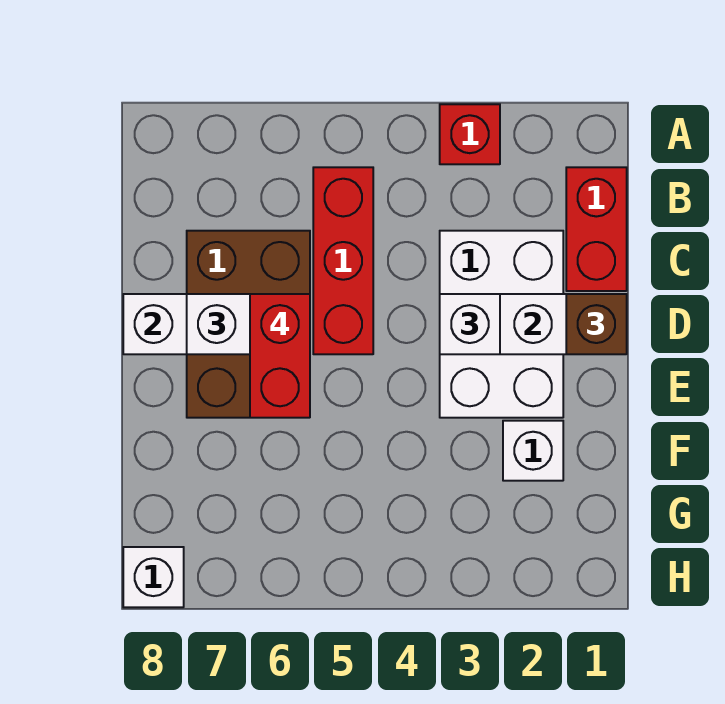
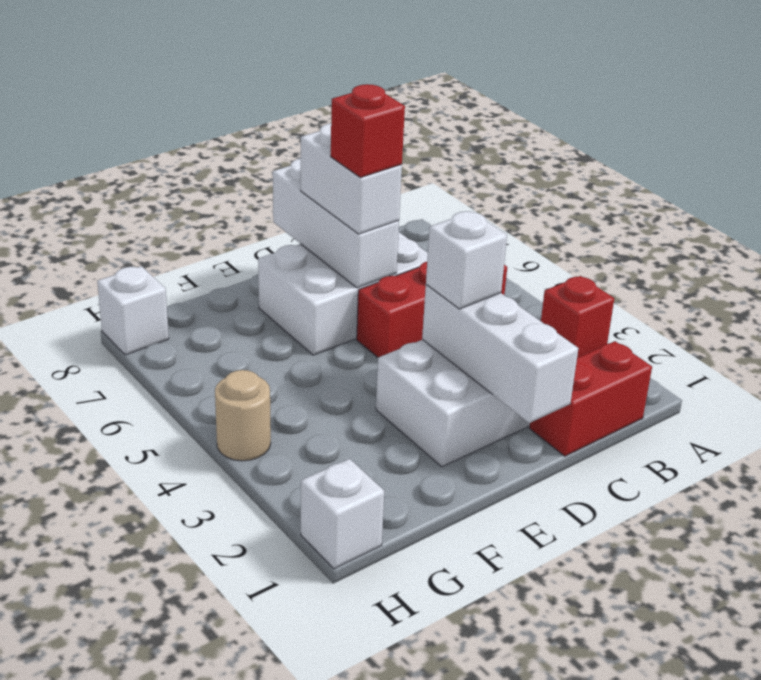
brown brick C6:E7 level 1 -> white brick C6:E7 level 1
brown brick D1 level 3 -> none
red brick D6:E6 level 4 -> red brick D6 level 4
white brick F2 level 1 -> white brick H1 level 1
none -> tan round brick H4 level 1

